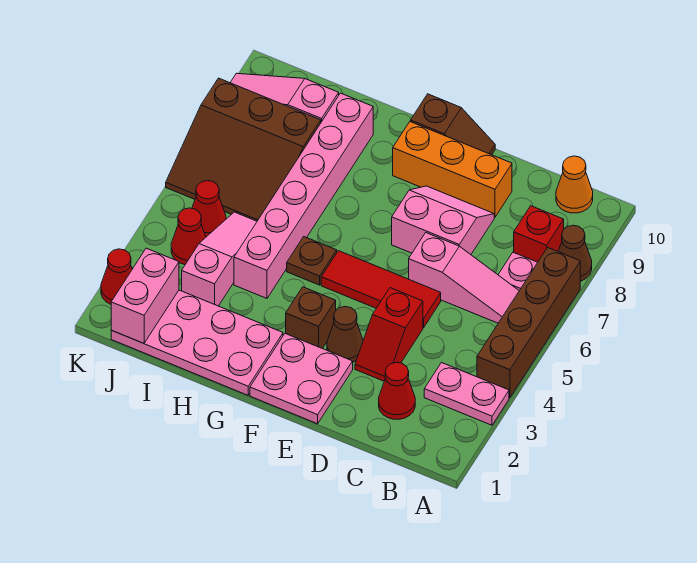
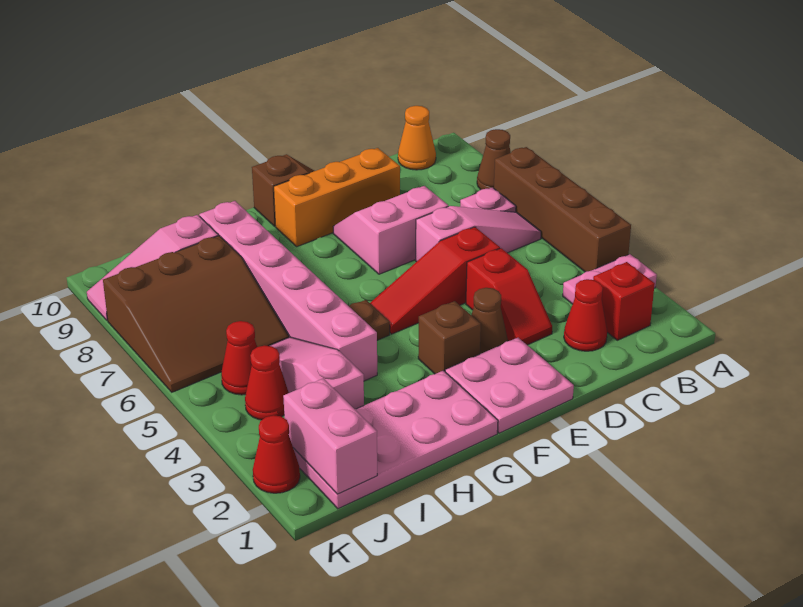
red brick B8 level 1 -> red brick B2 level 1
red tile D5:F5 level 1 -> red slope D5:F5 level 1 top D

